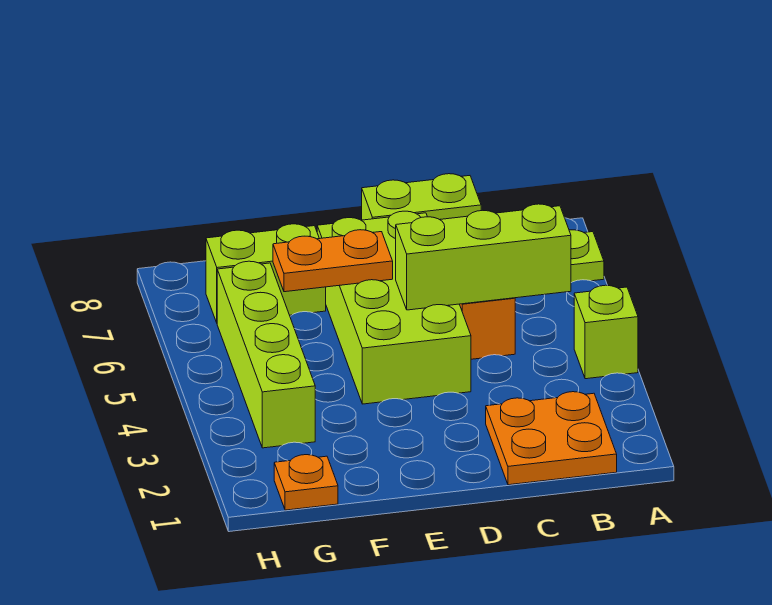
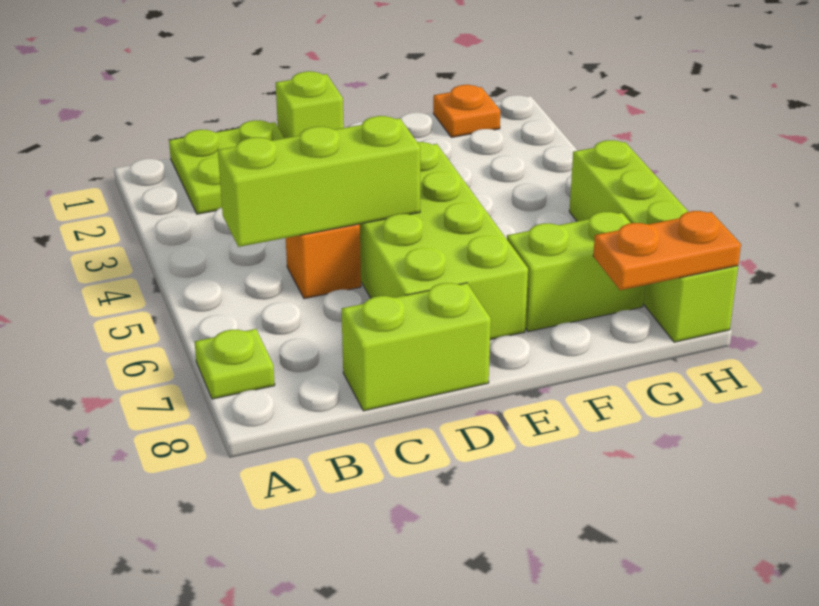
lime brick A4 level 1 -> lime brick D1 level 1
orange plate B1:C2 level 1 -> lime plate B1:C2 level 1
orange plate E6:F6 level 2 -> orange plate G8:H8 level 2
lime brick G3:G6 level 1 -> lime brick H5:H8 level 1

